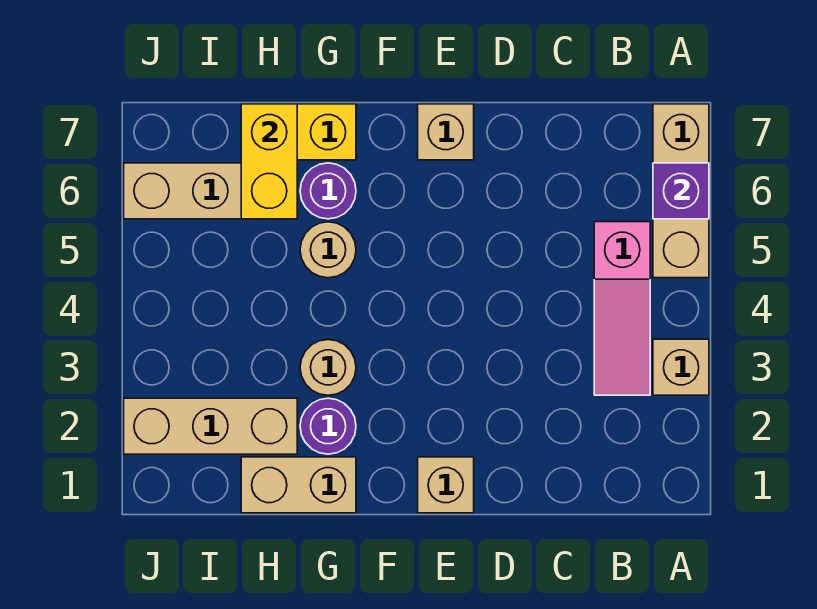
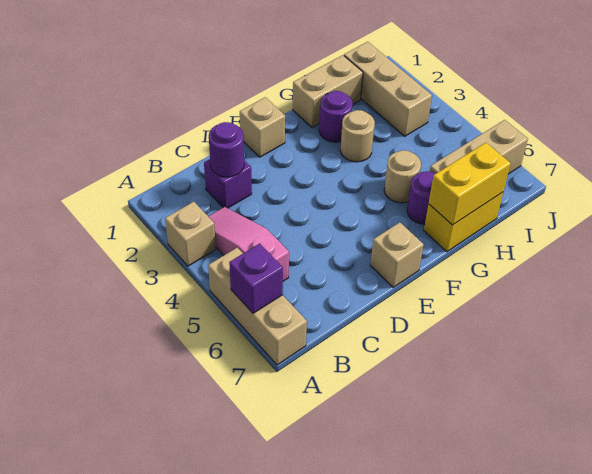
none -> purple brick C2 level 1
none -> purple round brick C2 level 2
tan brick H2:J2 level 1 -> tan brick I1:I3 level 1
yellow brick H6:H7 level 2 -> yellow brick G7:H7 level 2

